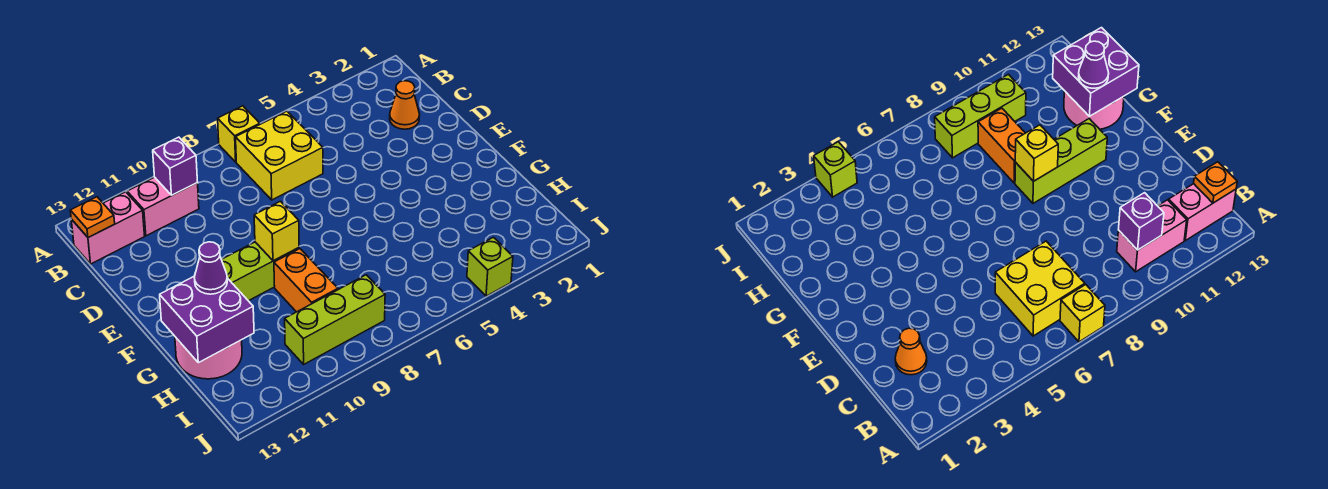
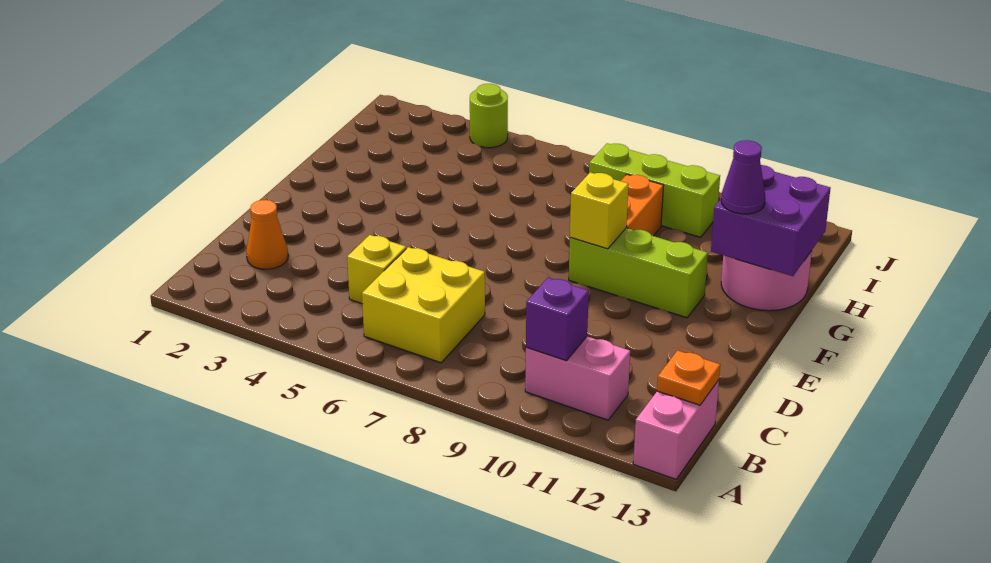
yellow brick A7 level 1 -> yellow brick C5 level 1
pink brick B12:B13 level 1 -> pink brick A13:B13 level 1
lime brick J4 level 1 -> lime round brick J4 level 1

